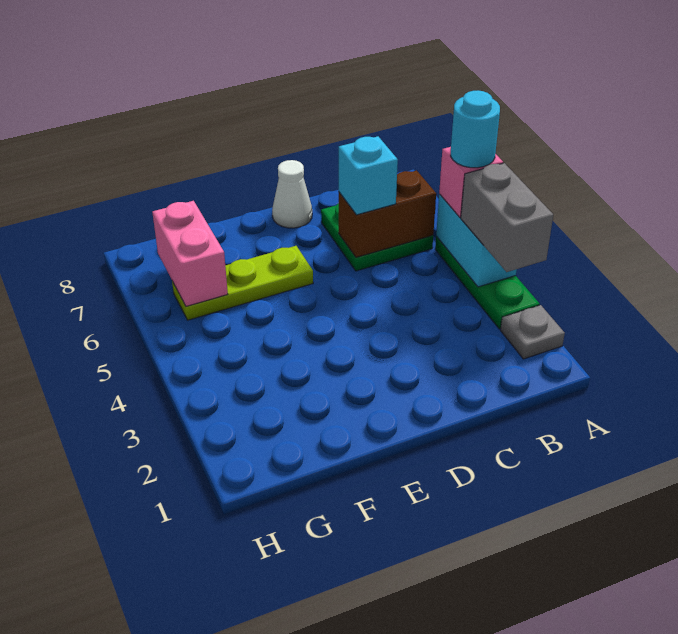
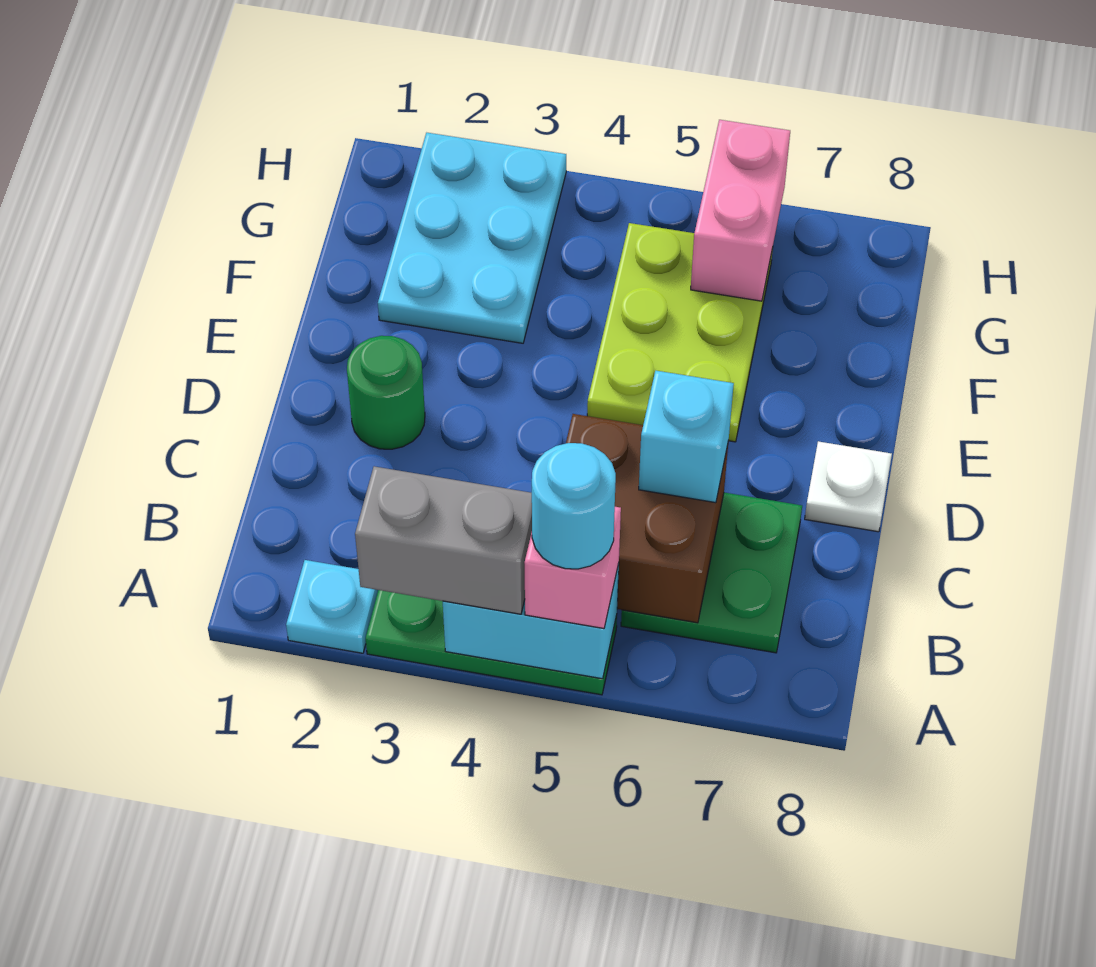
grey plate A2 level 1 -> cyan plate A2 level 1
brown brick B6:C6 level 2 -> brown brick B5:C6 level 2
none -> green round brick D2 level 1
white cone D8 level 1 -> white plate D8 level 1
lime plate E6:G6 level 1 -> lime plate E5:G6 level 1
none -> cyan plate F2:H3 level 1
pink brick G6:G7 level 2 -> pink brick G6:H6 level 2

